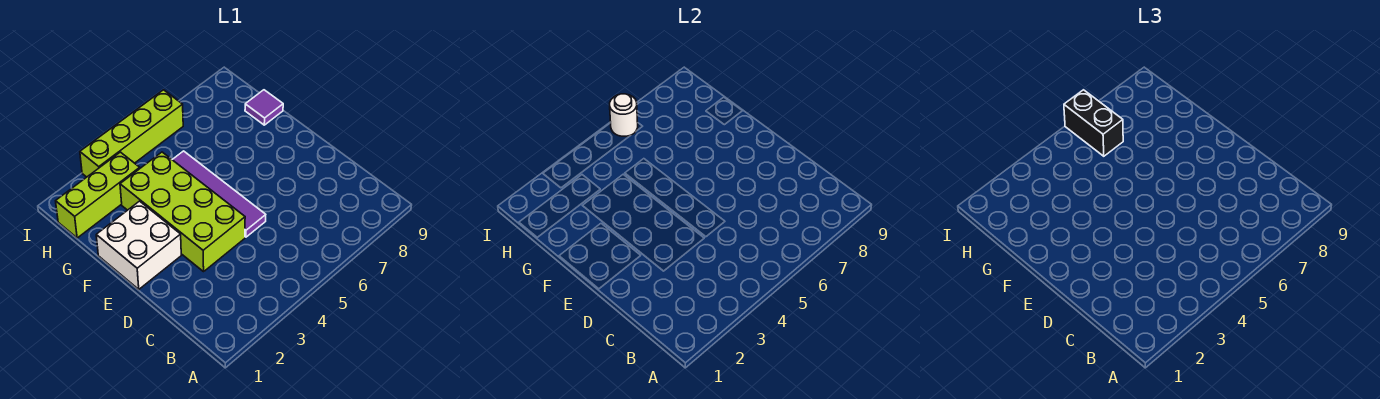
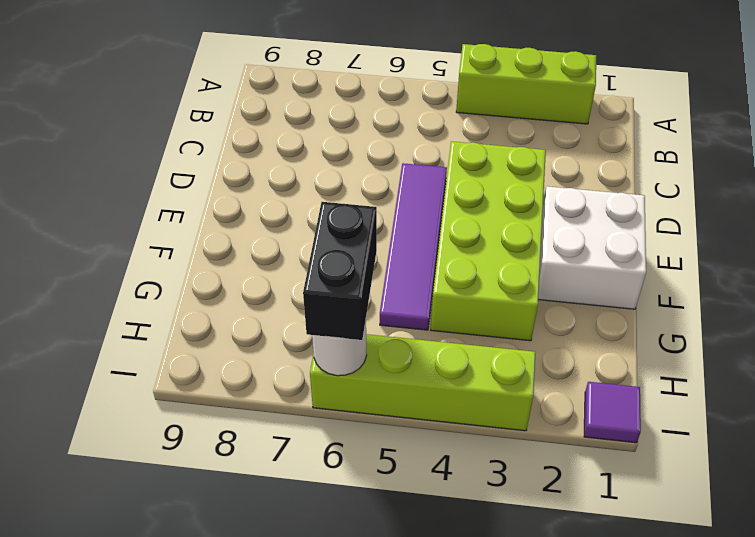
purple tile G9 level 1 -> purple tile I1 level 1
lime brick H1:H3 level 1 -> lime brick A2:A4 level 1

